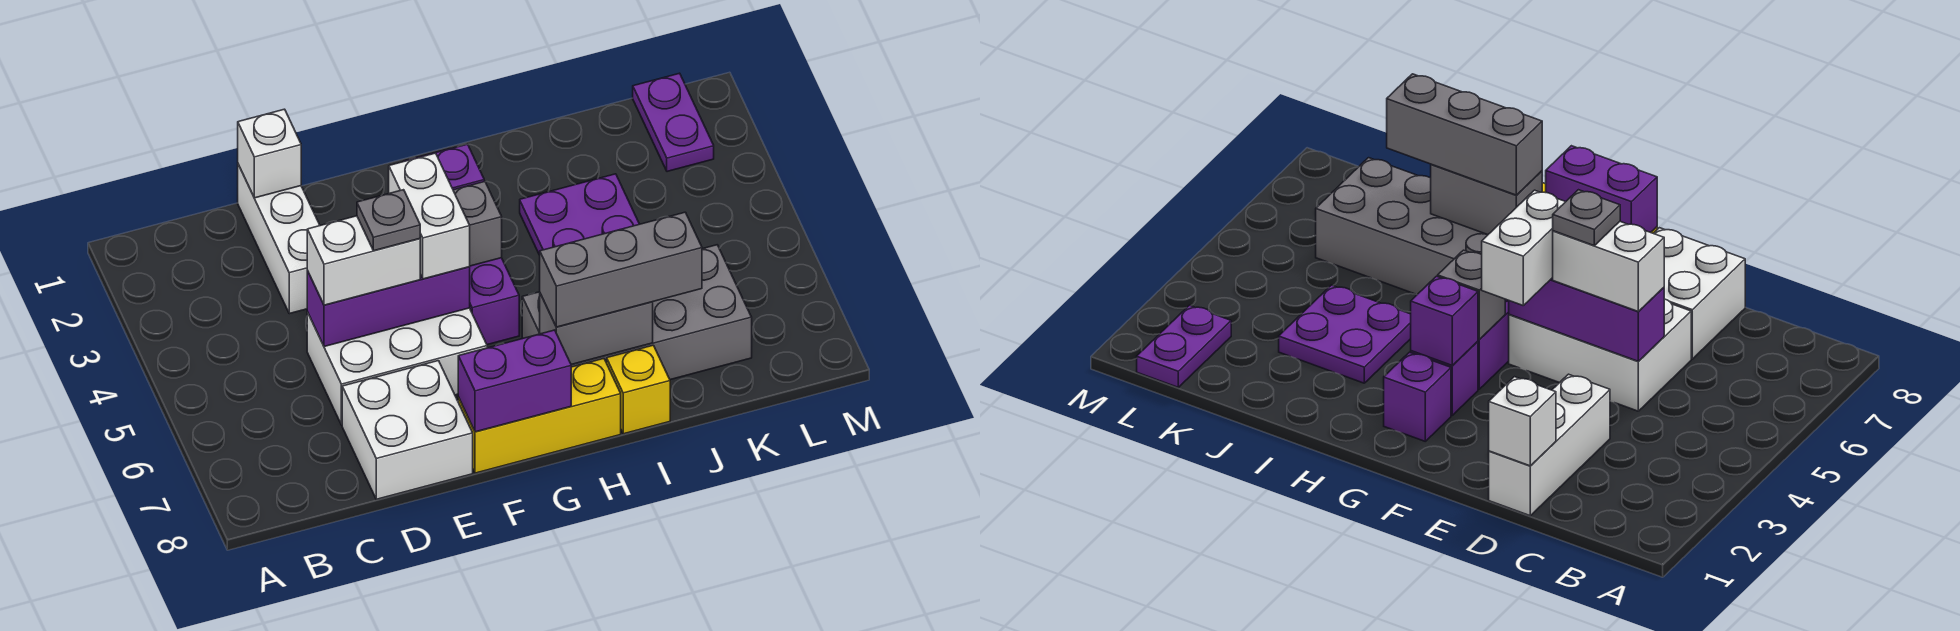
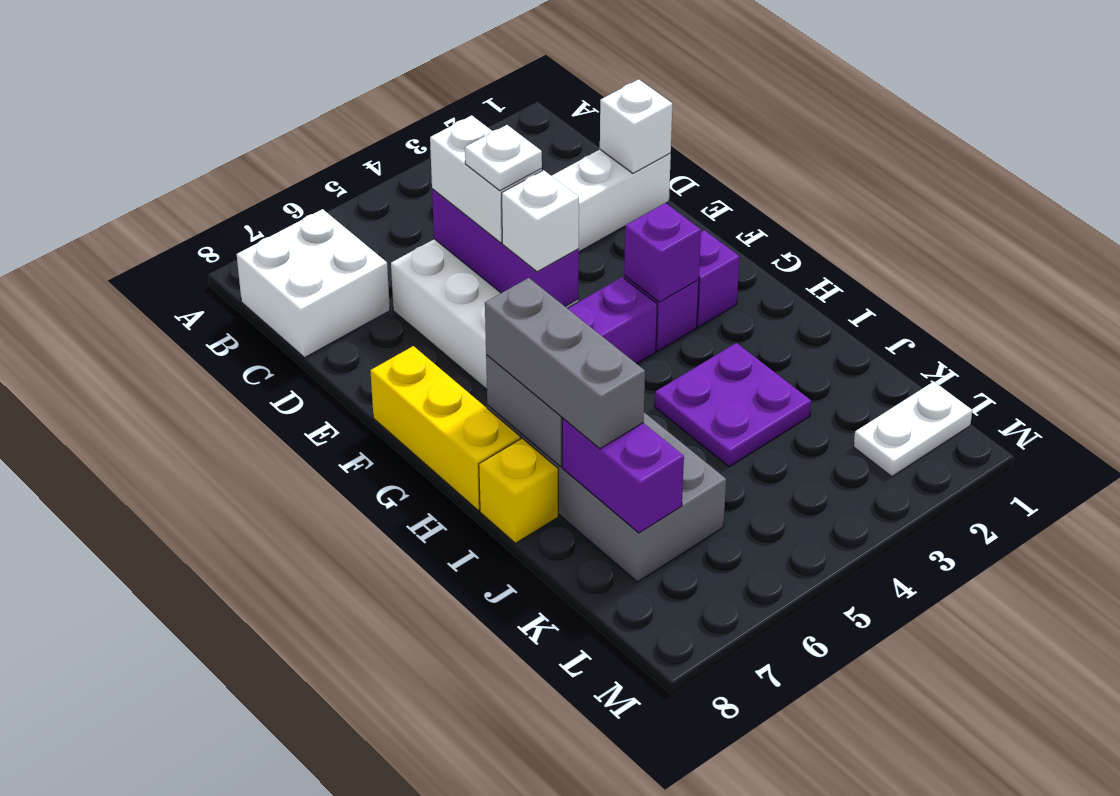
white brick D7:E8 level 1 -> white brick B7:C8 level 1
grey plate E5 level 4 -> white plate E5 level 4
white brick F4:F5 level 3 -> white brick F5 level 3
purple brick F8:G8 level 2 -> purple brick J7:K7 level 2
grey brick G4 level 2 -> none
purple plate L1:L2 level 1 -> white plate L1:L2 level 1

